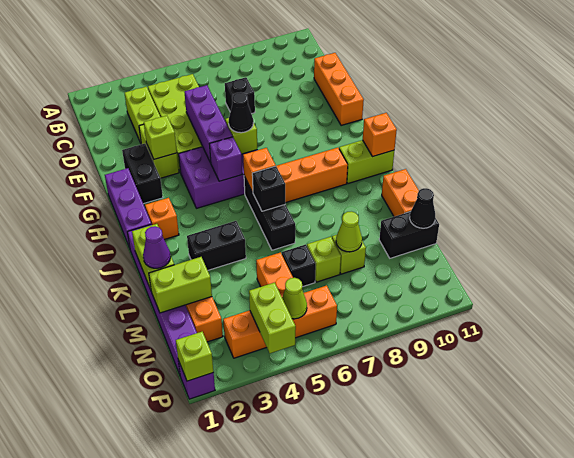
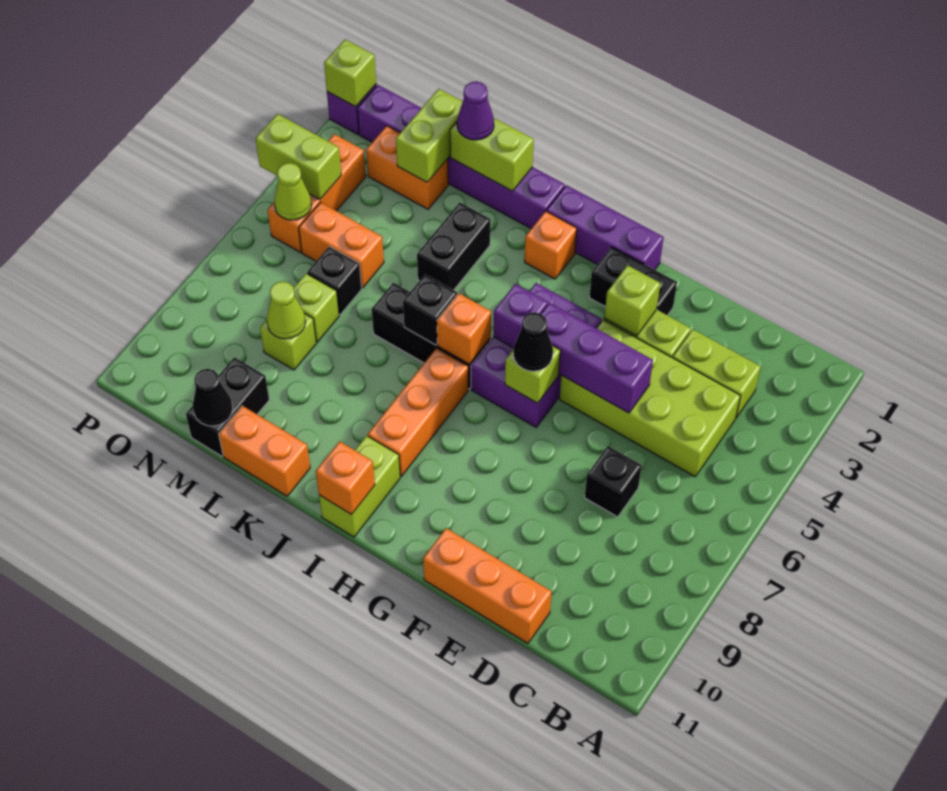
orange brick O3:O6 level 1 -> orange brick O3:O5 level 1

